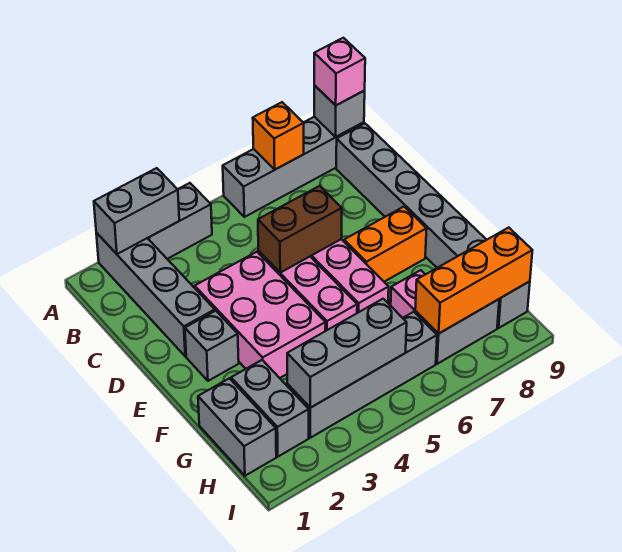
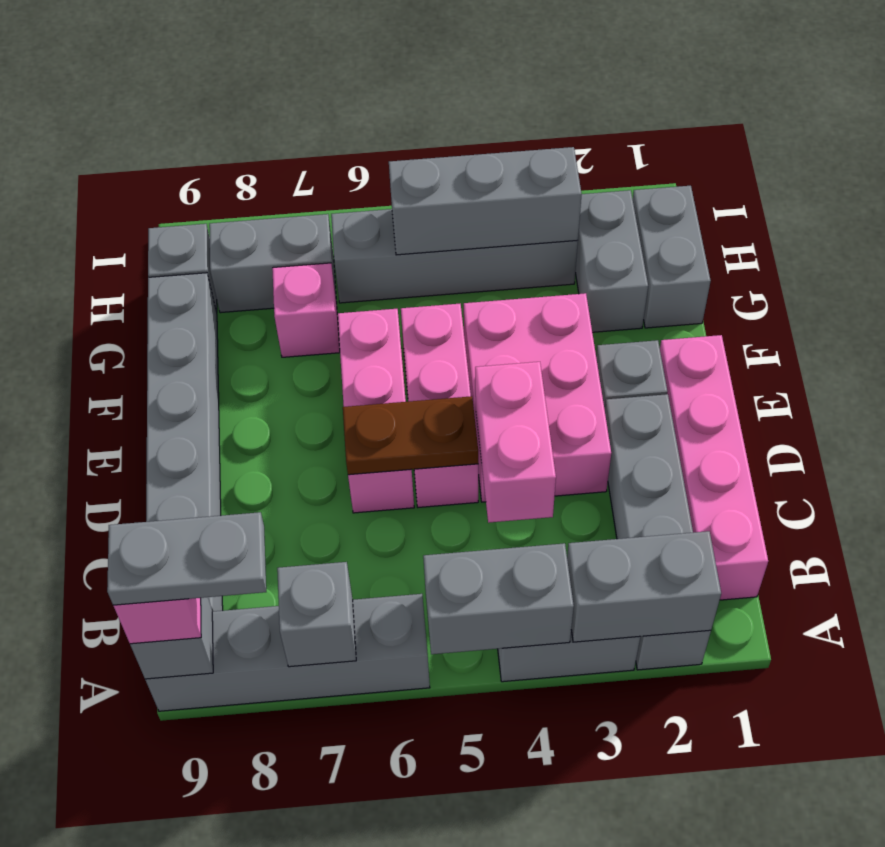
none -> grey brick A4:A5 level 2
orange brick A7 level 2 -> grey brick A7 level 2
none -> grey plate A8:A9 level 4
none -> pink brick B1:E1 level 1
none -> pink brick C4:D4 level 2
brown brick D5:D6 level 2 -> brown plate D5:D6 level 2
orange brick E7:E8 level 1 -> none
orange brick H7:H9 level 2 -> none

